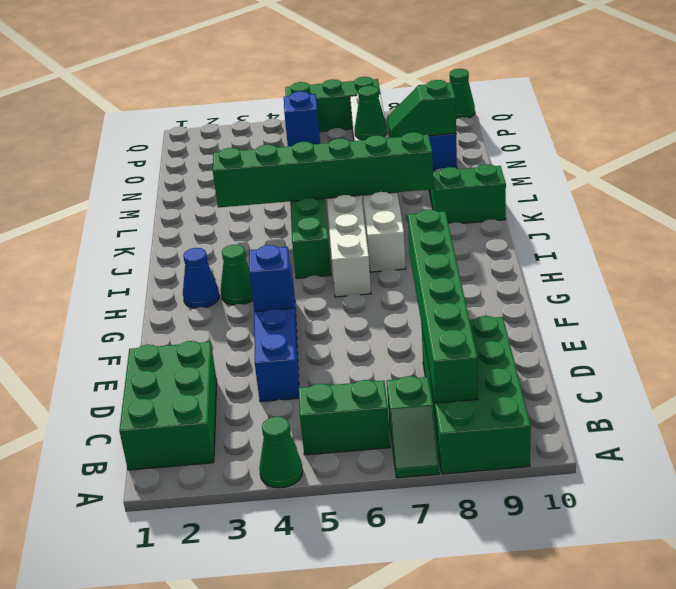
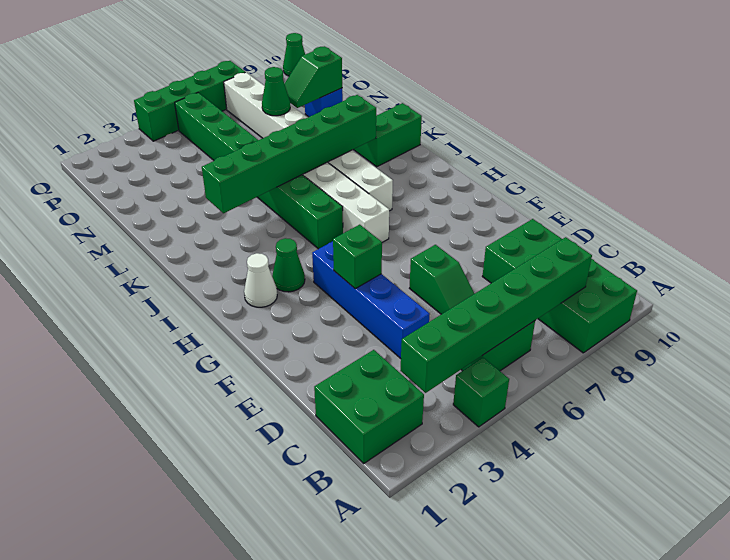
green cone A4 level 1 -> green brick A4 level 1
green slope A7:B7 level 1 top B -> green slope D6:E6 level 1 top E
green brick B1:D2 level 1 -> green brick B1:C2 level 1
green brick B8:G8 level 2 -> green brick B3:B8 level 2
blue brick F4 level 2 -> green brick F4 level 2
blue cone H2 level 1 -> white cone H2 level 1
blue brick N5 level 2 -> none
green brick Q5:Q7 level 1 -> green brick Q4:Q7 level 1

